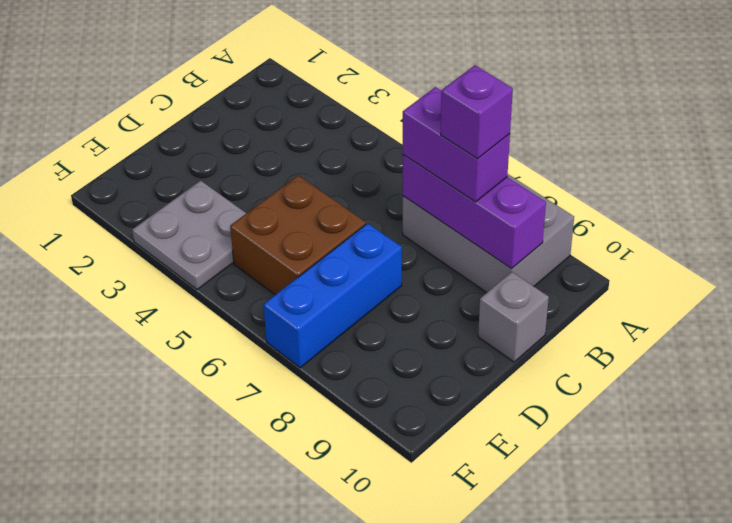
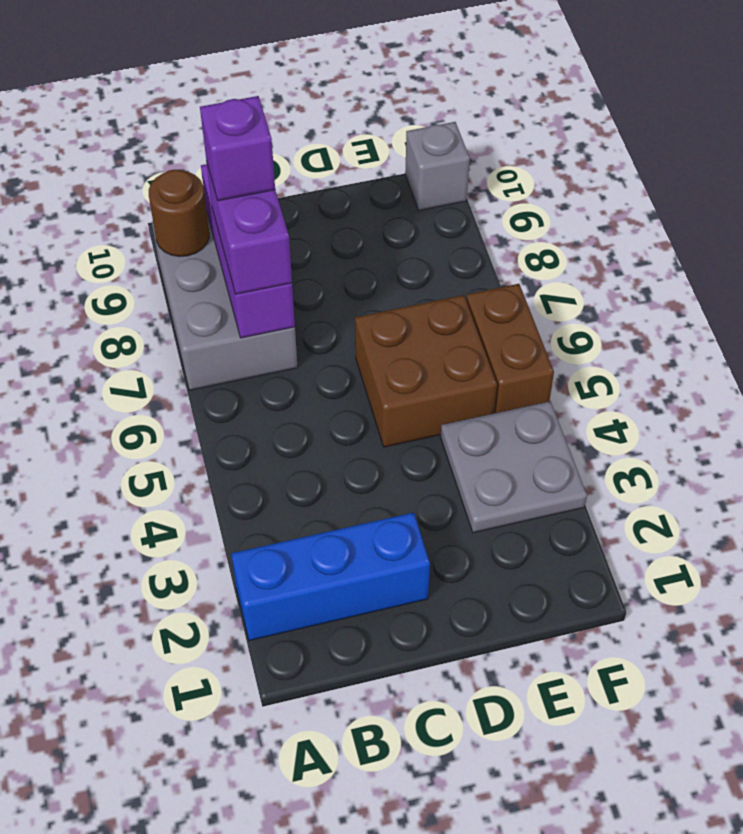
none -> brown round brick A9 level 2
grey brick C10 level 1 -> grey brick F10 level 1
blue brick D7:F7 level 1 -> blue brick A2:C2 level 1
none -> brown brick F5:F6 level 1

